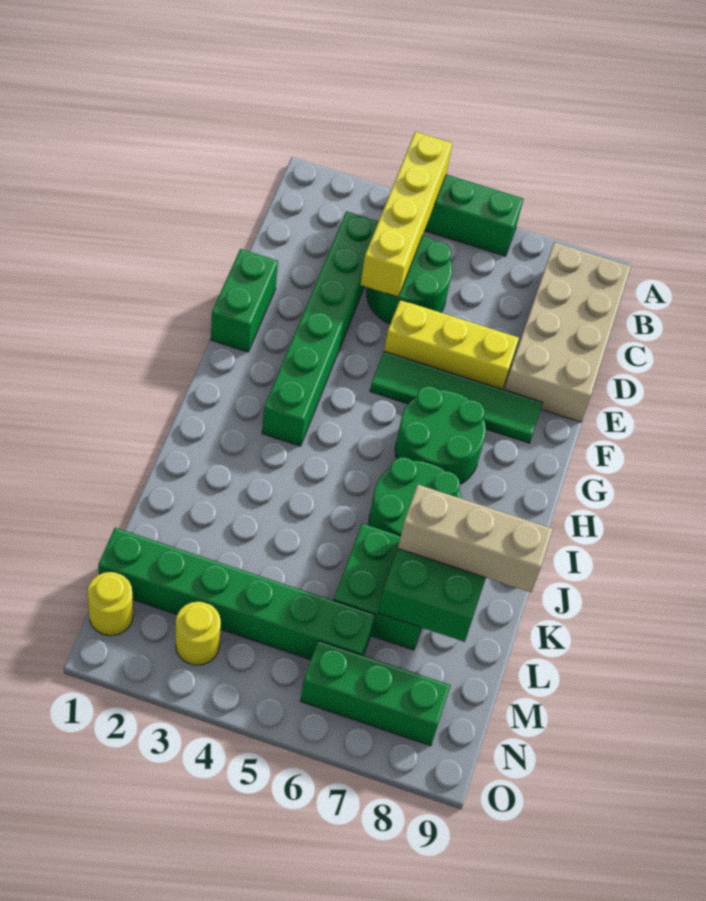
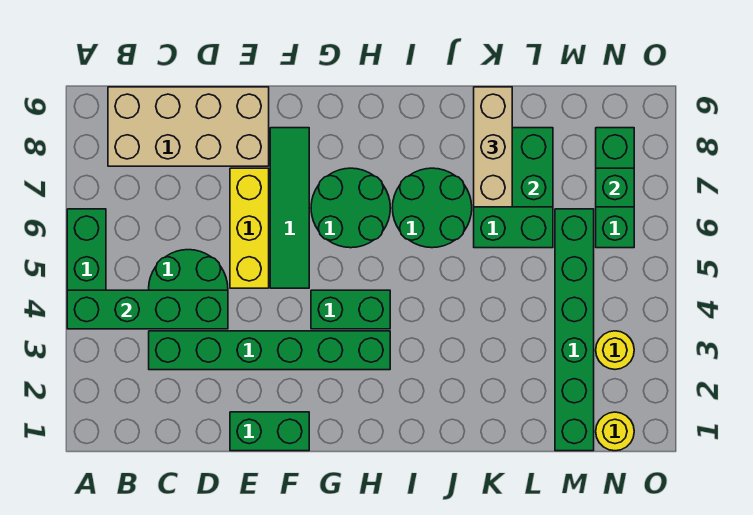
yellow brick A4:D4 level 2 -> green brick A4:D4 level 2
none -> green brick G4:H4 level 1
none -> green brick N7 level 2

